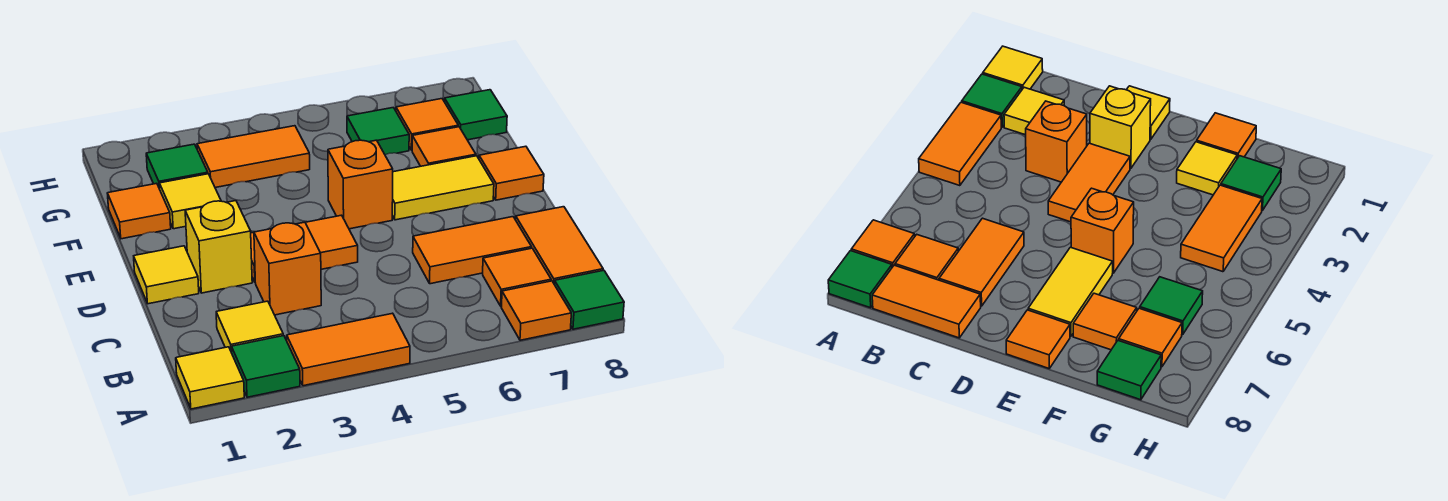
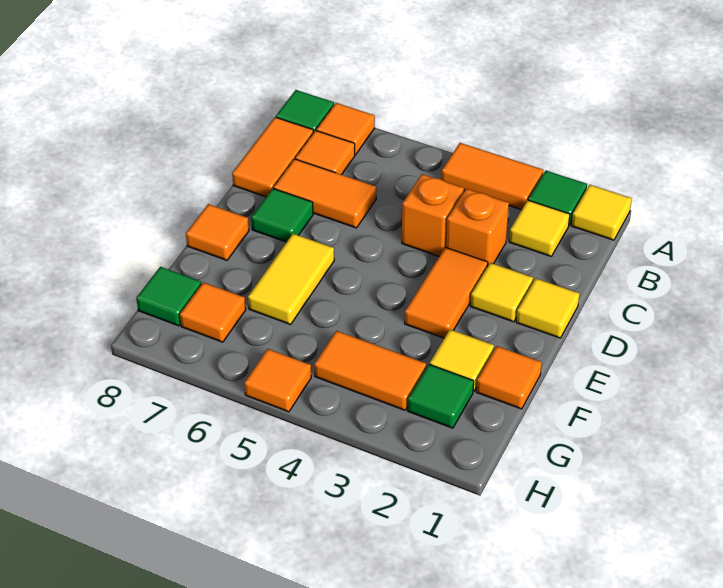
yellow brick D2 level 1 -> yellow tile D2 level 1
orange tile D3:D4 level 1 -> orange tile D3:E3 level 1
orange brick E5 level 1 -> orange brick C4 level 1
yellow tile E6:E7 level 1 -> yellow tile E6:F6 level 1
orange tile F7 level 1 -> orange tile H5 level 1
green tile G6 level 1 -> green tile D7 level 1

